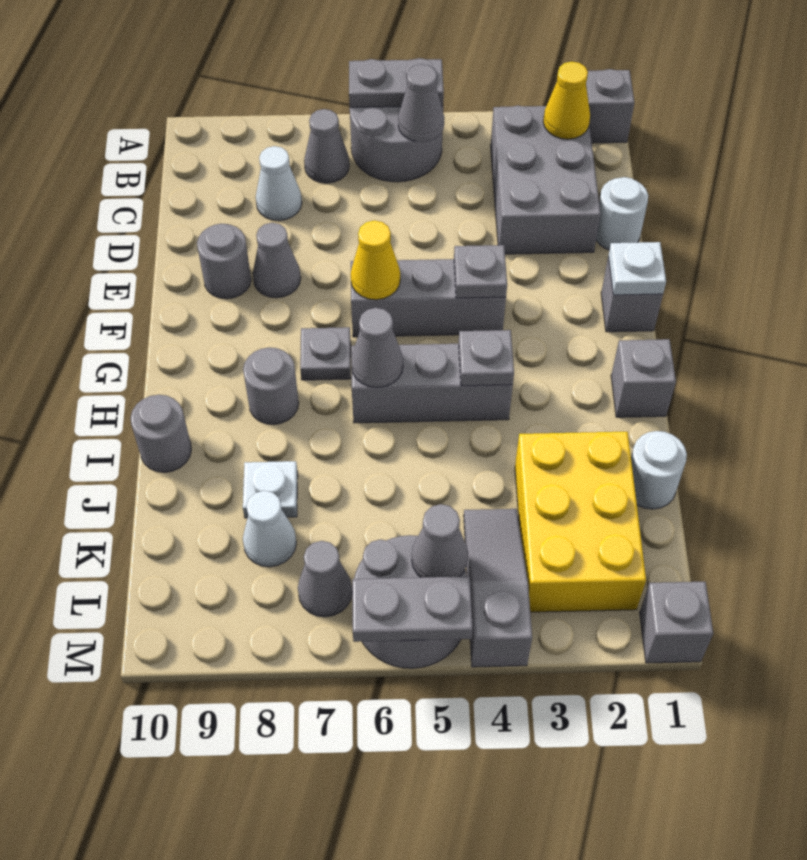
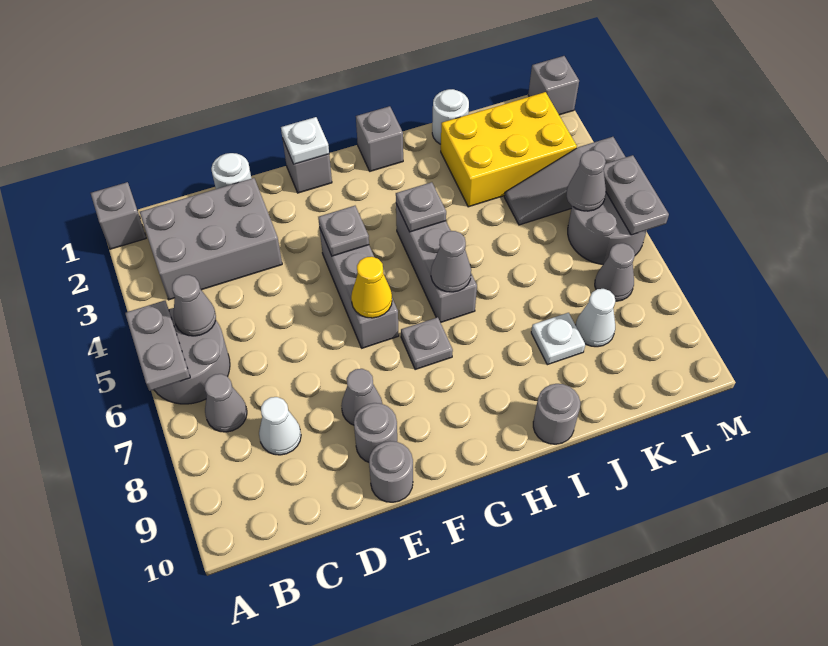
yellow cone B2 level 2 -> none
grey round brick H8 level 1 -> grey round brick E10 level 1

